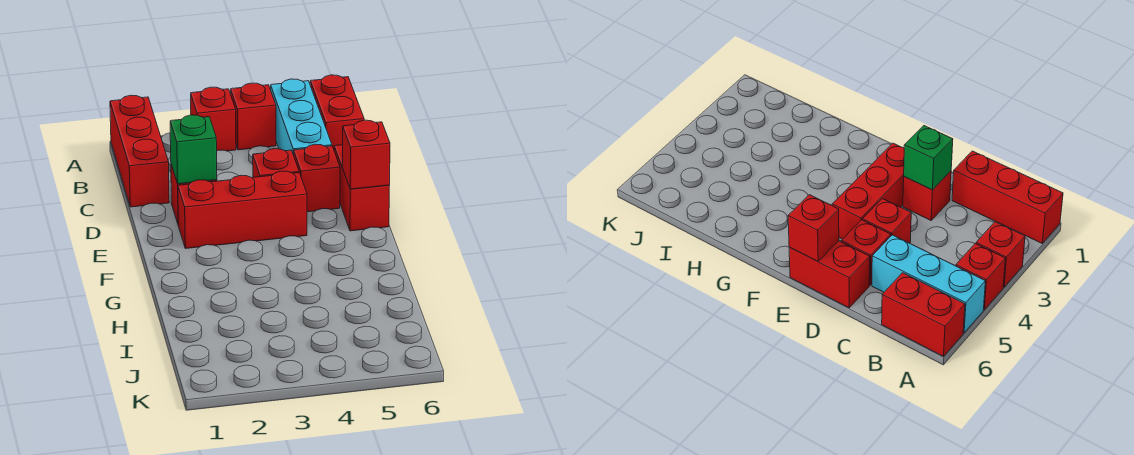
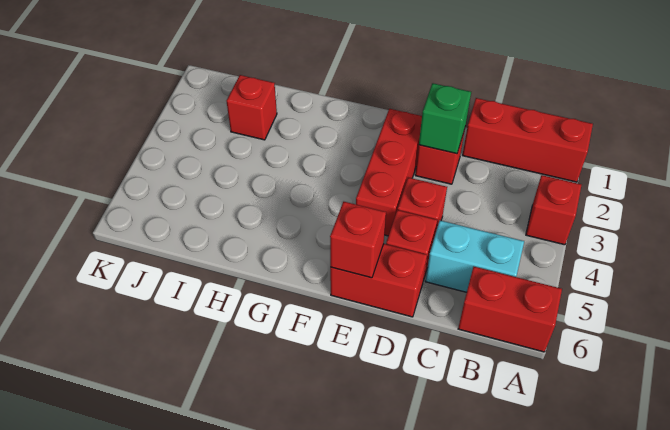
red brick A4 level 1 -> red brick I2 level 1
cyan brick A5:C5 level 1 -> cyan brick B5:C5 level 1

